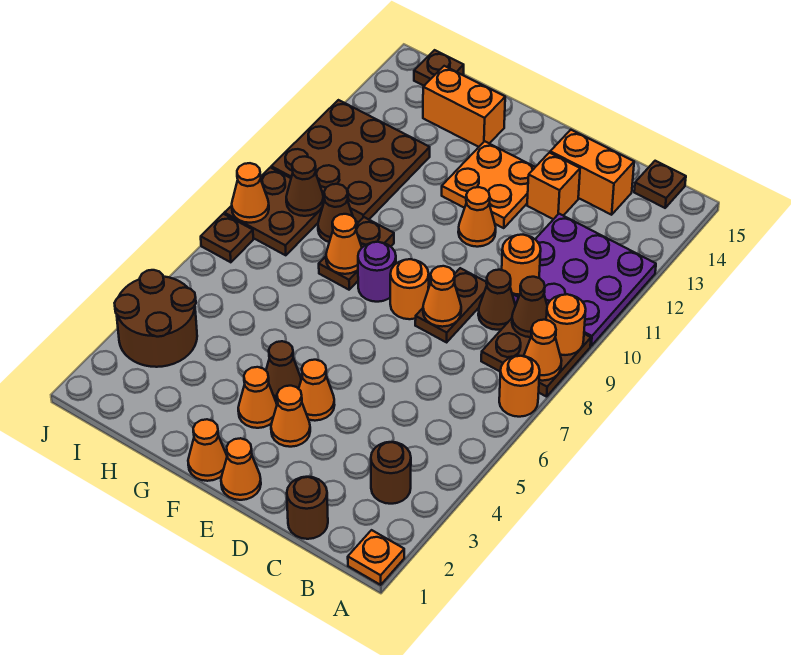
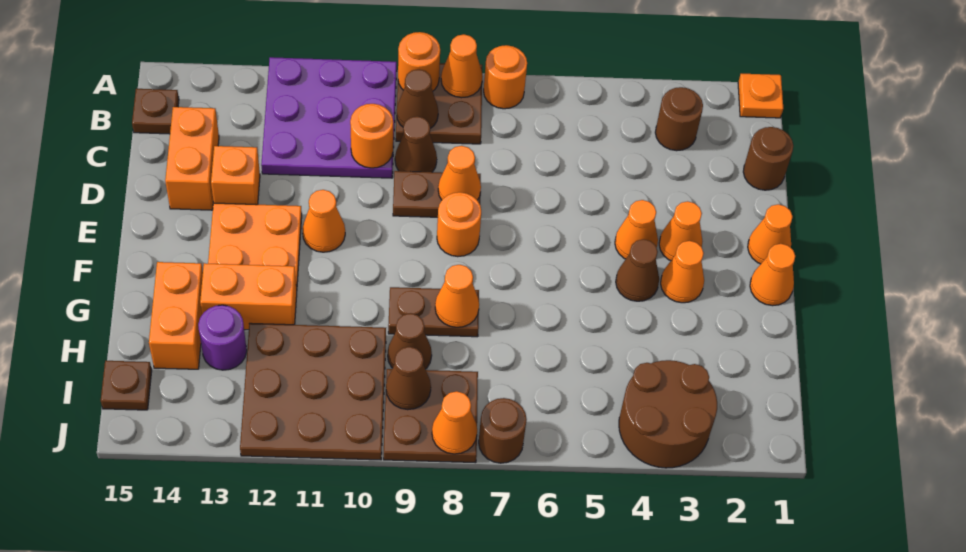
purple round brick F8 level 1 -> purple round brick H13 level 1
none -> orange brick G12:G13 level 1
brown plate J7 level 1 -> brown round brick J7 level 1

